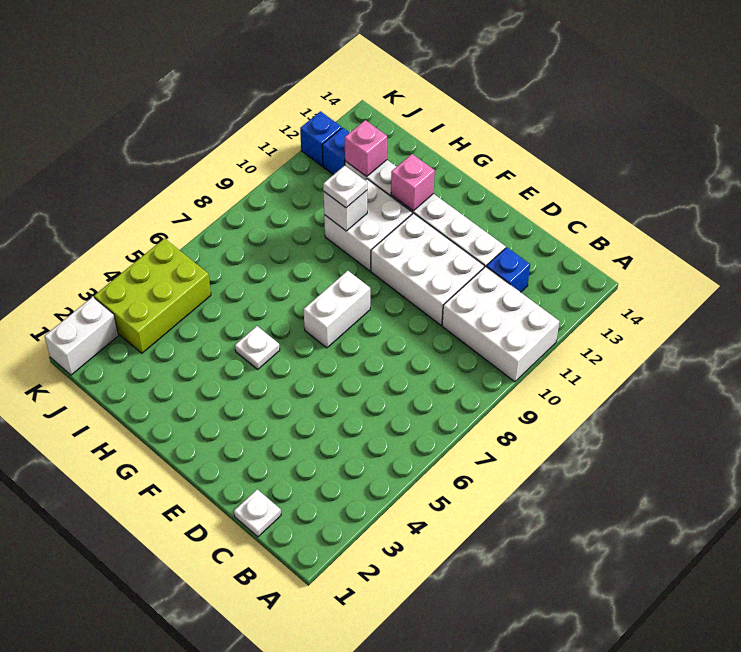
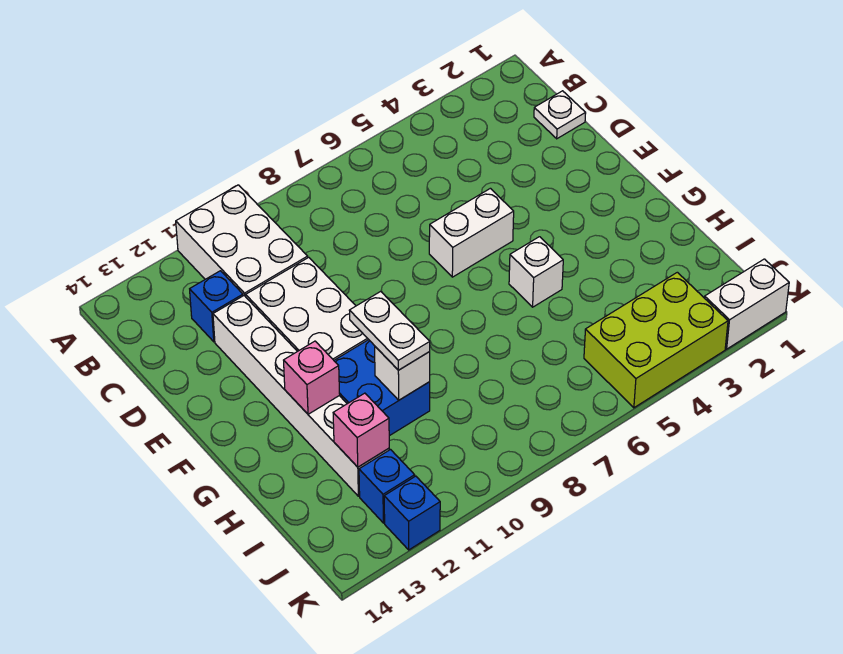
white brick F7:F8 level 1 -> white brick E5:E6 level 1
white plate G5 level 1 -> white brick G5 level 1
white brick G10:H11 level 1 -> blue brick G10:H11 level 1
white plate H10 level 3 -> white plate G10:H10 level 3

